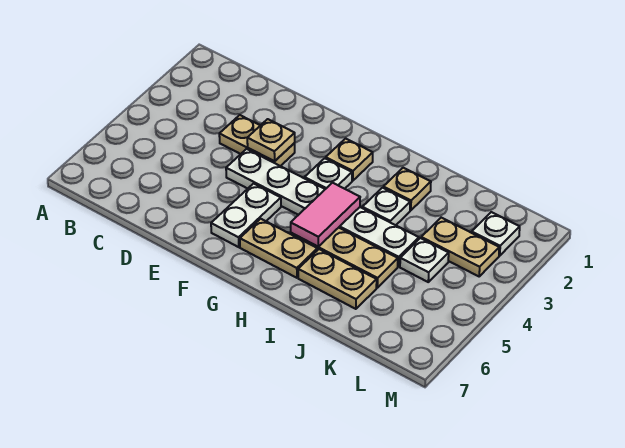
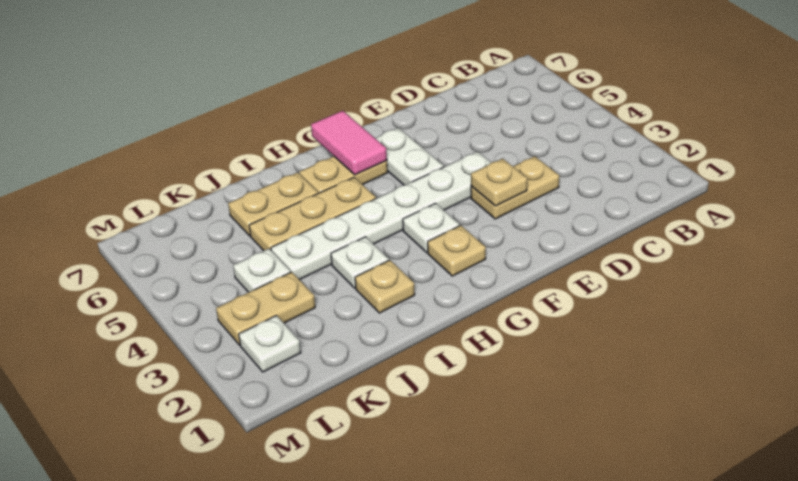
pink tile H4:H5 level 2 -> pink tile G6:G7 level 2

